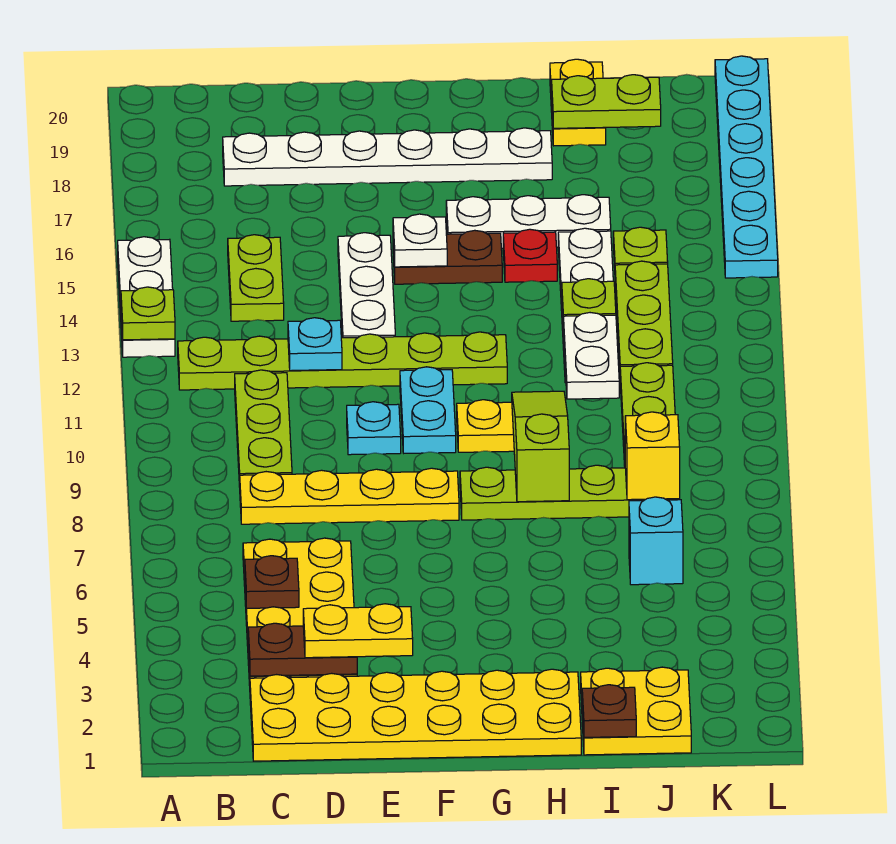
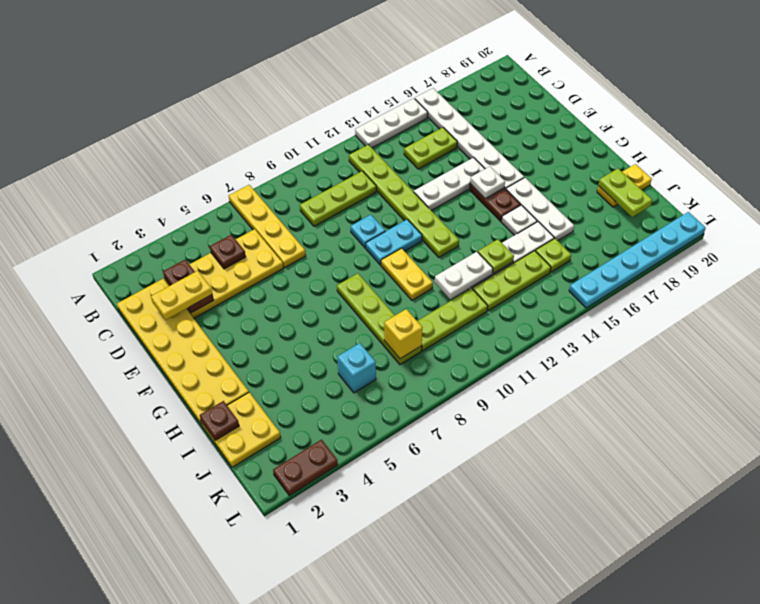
lime plate A13 level 2 -> none
yellow plate C8:F8 level 1 -> yellow plate A7:D7 level 1
white plate C18:H18 level 1 -> white plate A16:F16 level 1
yellow plate D3:E3 level 3 -> yellow plate D2:D3 level 3
cyan plate D12 level 2 -> none
lime slope H8:H10 level 2 top 8 -> none
red plate H15 level 1 -> white plate H15 level 1
none -> brown plate L2:L3 level 1

